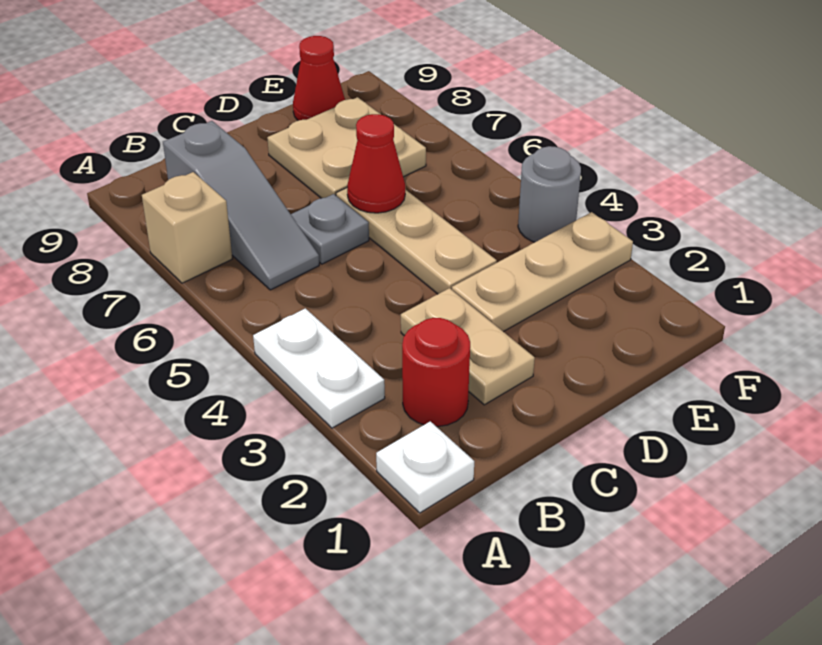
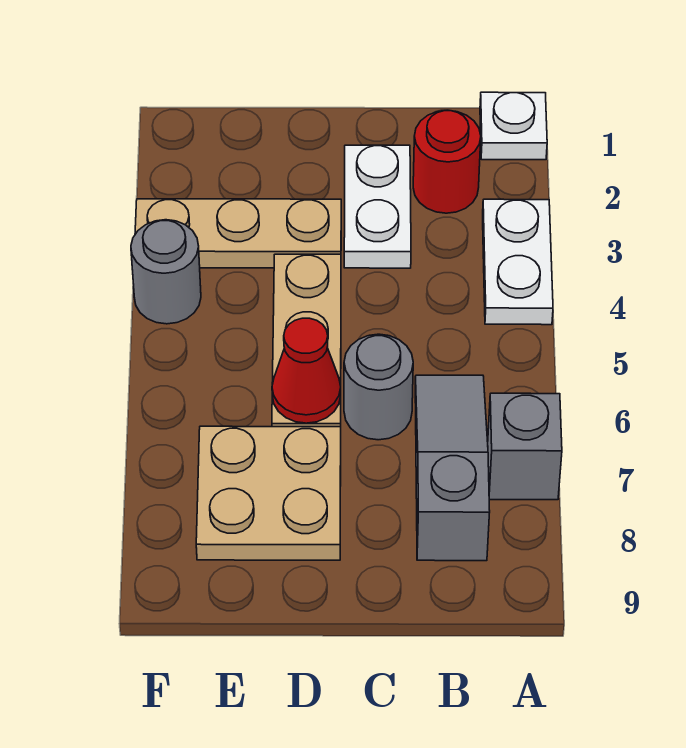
tan brick A7 level 1 -> grey brick A7 level 1
tan plate C2:C3 level 1 -> white plate C2:C3 level 1
grey plate C6 level 1 -> grey round brick C6 level 1
red cone E9 level 1 -> none

